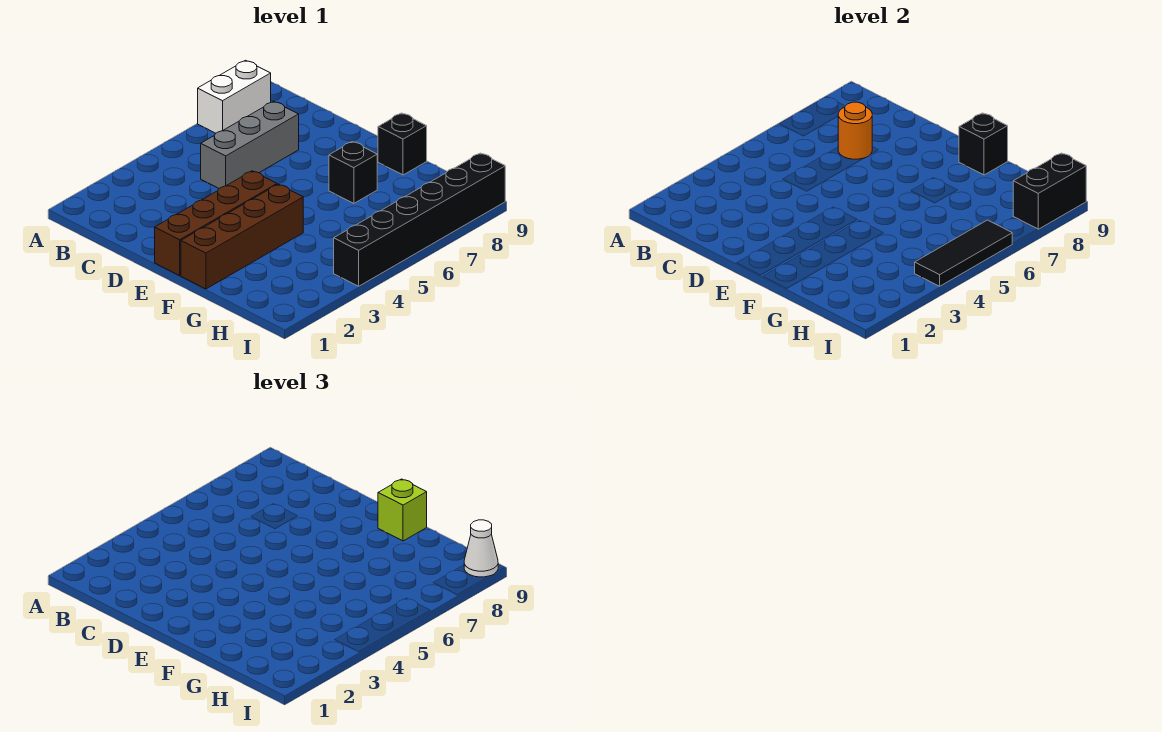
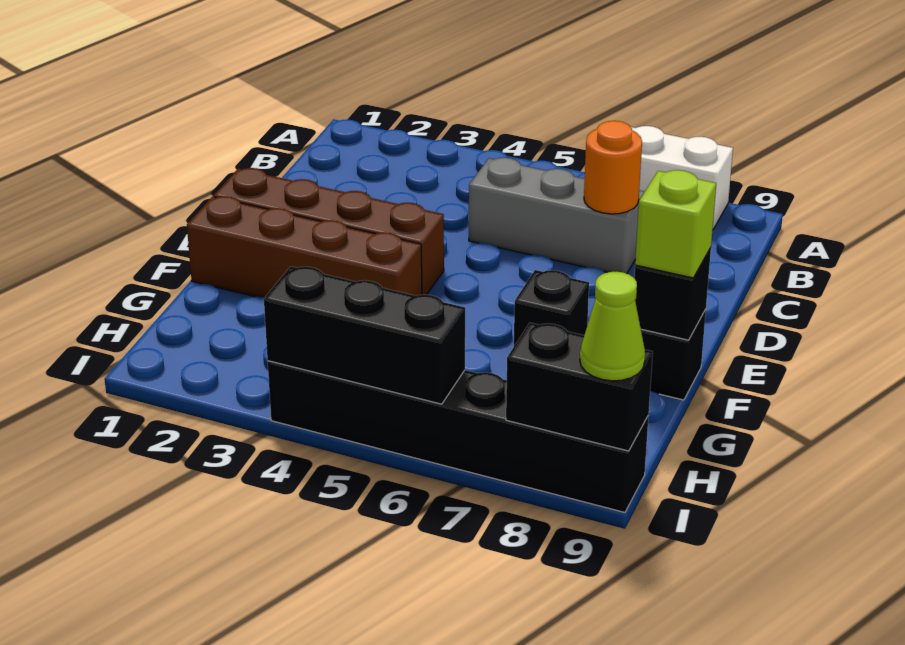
black tile I4:I6 level 2 -> black brick I4:I6 level 2
white cone I9 level 3 -> lime cone I9 level 3

